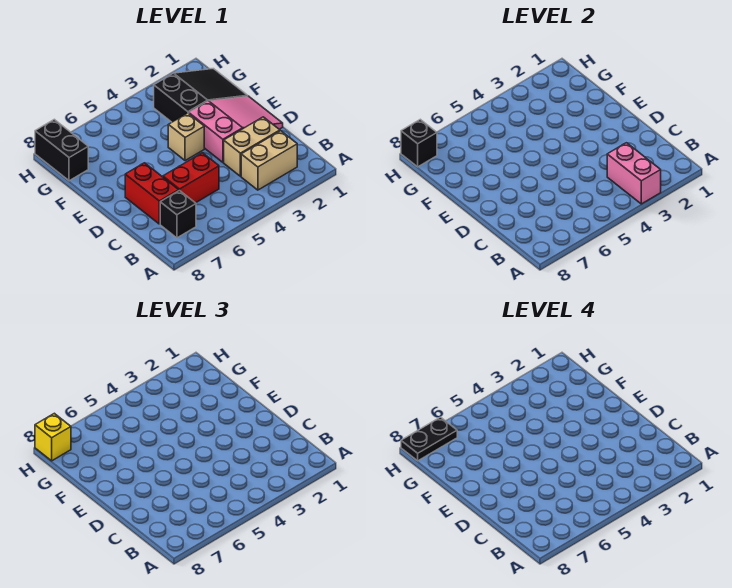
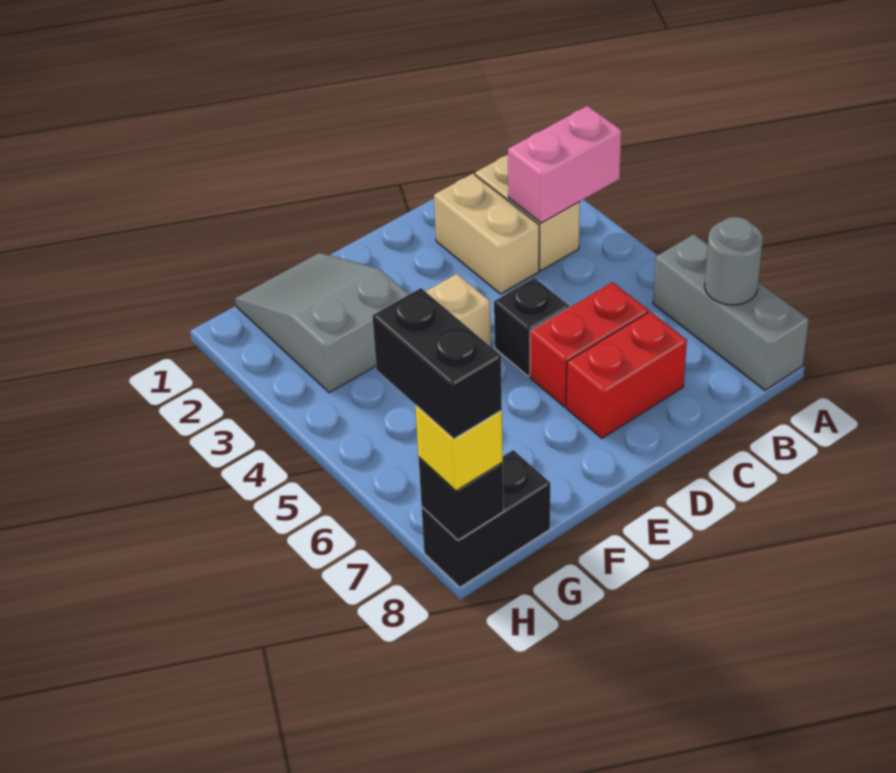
none -> grey brick A6:A8 level 1
none -> grey round brick A7 level 2
black brick B7 level 1 -> black brick D5 level 1
red brick C5:C6 level 1 -> red brick C6:D6 level 1
pink slope D1:E3 level 1 top 3 -> none
black slope F1:G3 level 1 top 3 -> grey slope F1:G3 level 1 top 3
black plate H7:H8 level 4 -> black brick H7:H8 level 4

